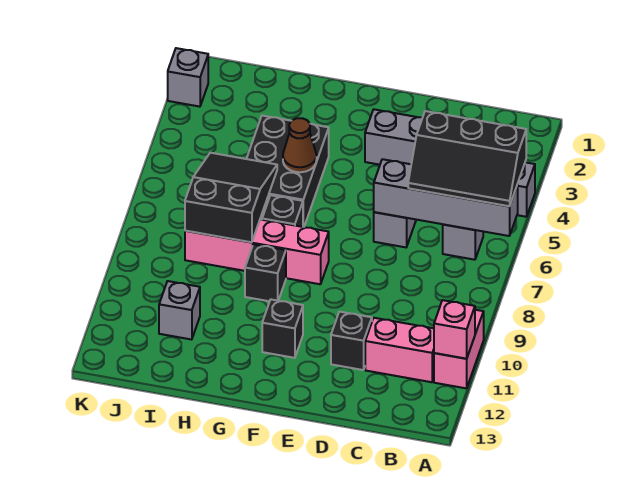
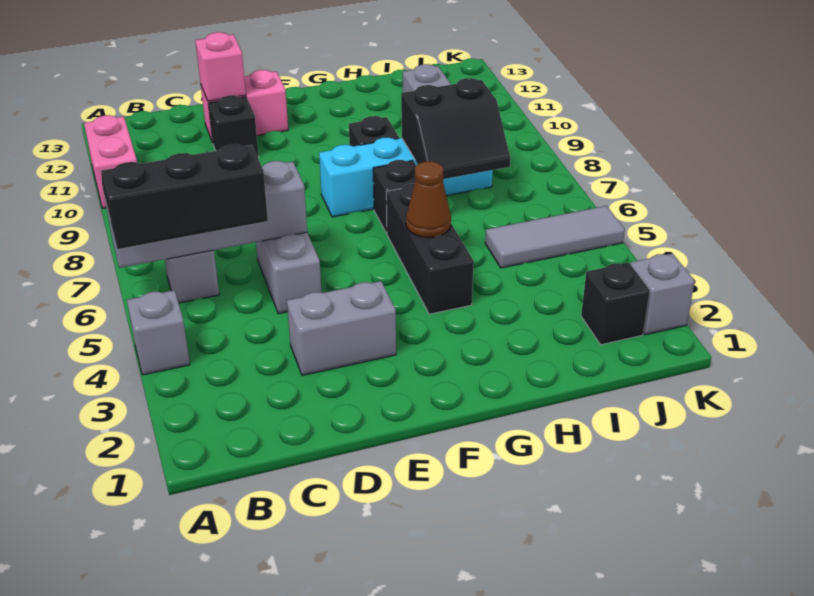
pink brick A11 level 2 -> pink brick D12 level 2
pink brick B11:C11 level 1 -> pink brick D12:E12 level 1
pink brick F8:I8 level 1 -> cyan brick F8:I8 level 1
black brick F11 level 1 -> black brick J2 level 1
black brick G4:H6 level 1 -> black brick G4:G6 level 1
black slope H6:I8 level 2 top 8 -> black slope H7:I8 level 2 top 8
none -> grey tile I5:K5 level 1

